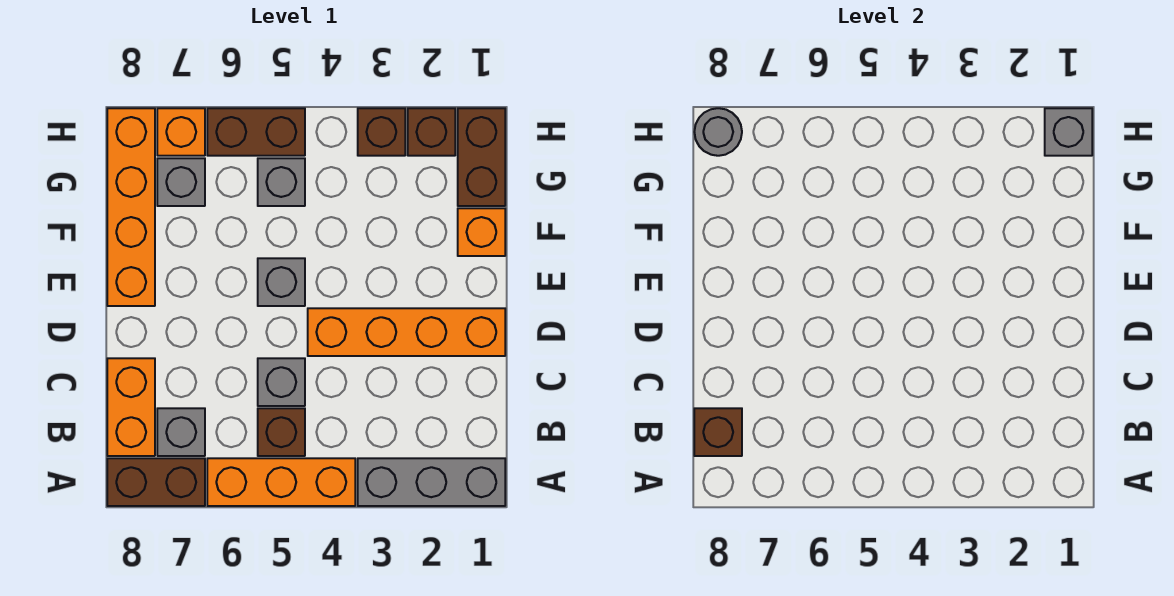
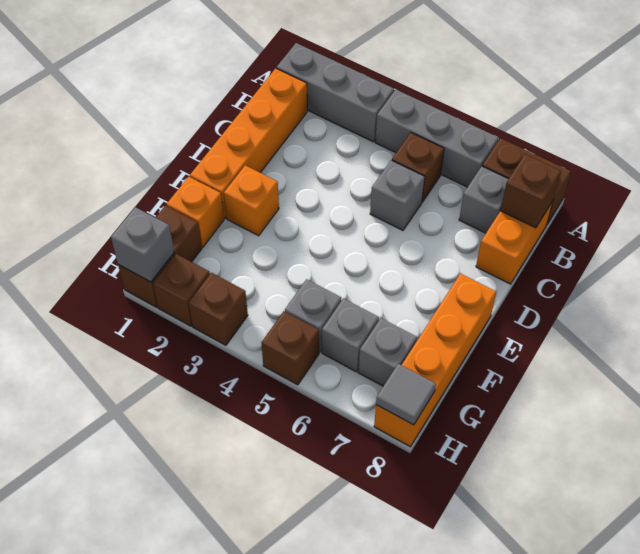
orange brick A4:A6 level 1 -> grey brick A4:A6 level 1
orange brick D1:D4 level 1 -> orange brick B1:E1 level 1
grey brick E5 level 1 -> grey brick G6 level 1
brown brick H5:H6 level 1 -> brown brick H5 level 1
orange brick H7 level 1 -> orange brick E2 level 1
grey round brick H8 level 2 -> grey tile H8 level 2

